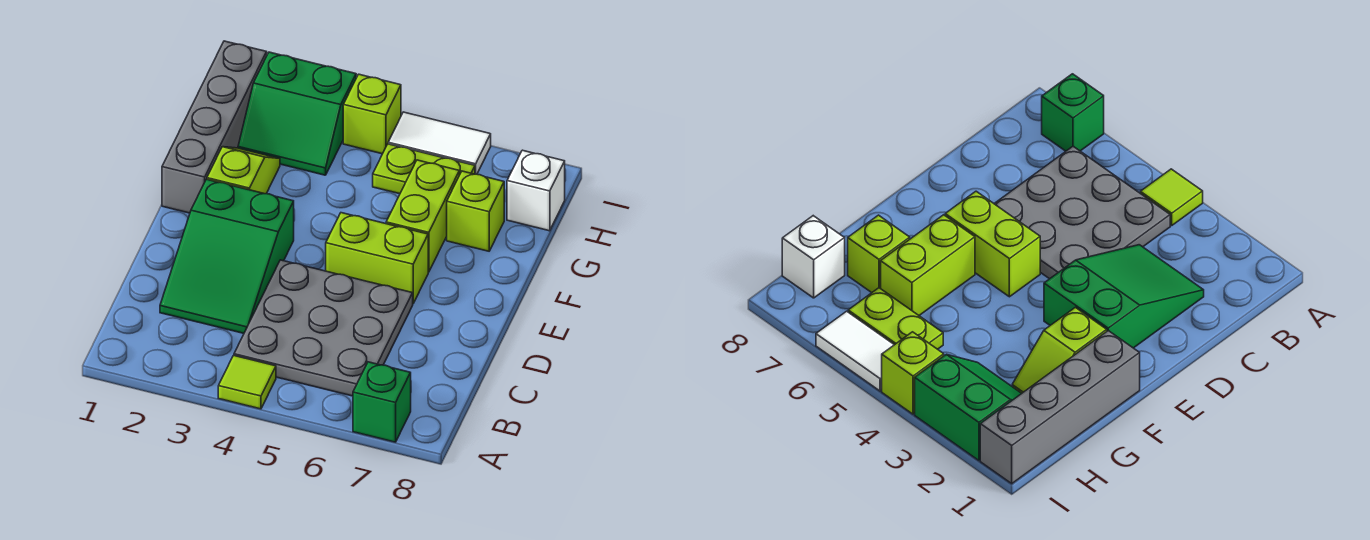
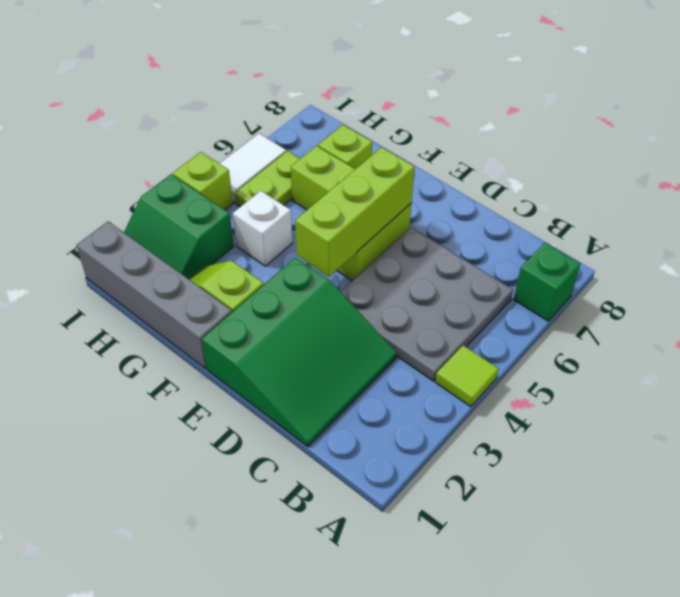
green slope C2:E3 level 1 top E -> green slope C1:E3 level 1 top E
none -> lime brick E4:E6 level 2
green slope H2:I3 level 1 top I -> green slope H2:I3 level 1 top 3
white brick H8 level 1 -> white brick G4 level 1

